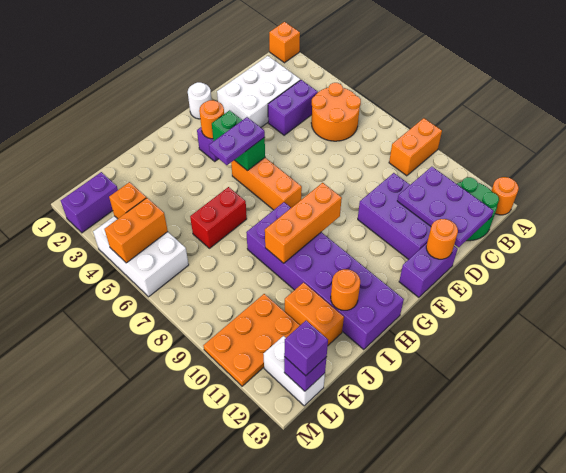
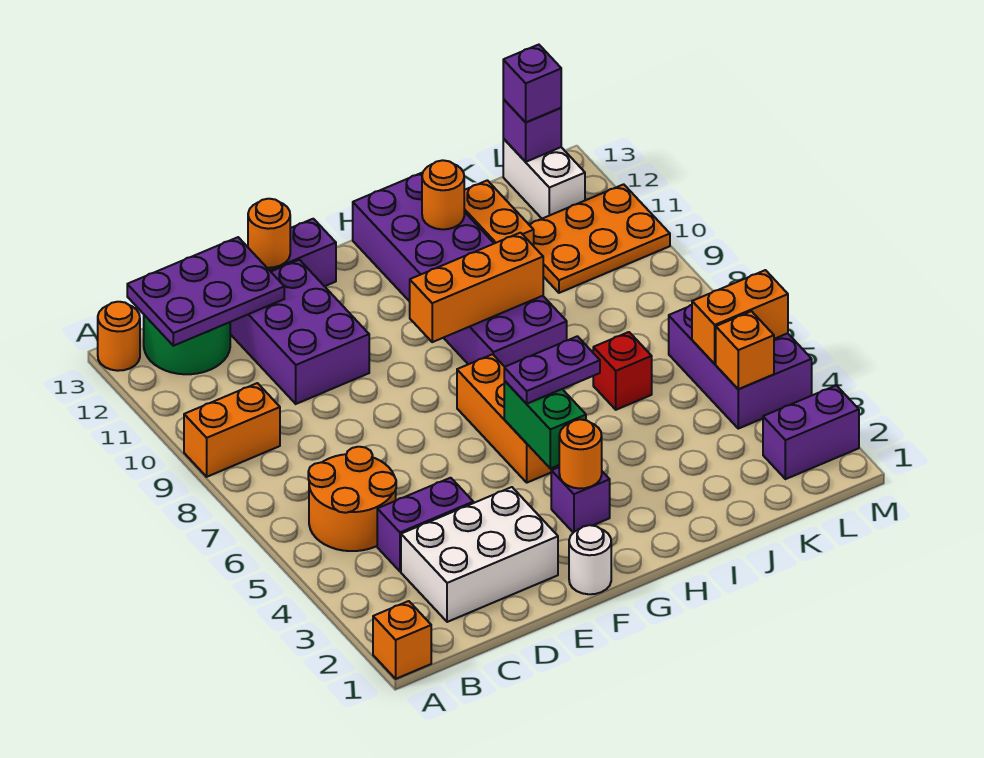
purple plate C11:D13 level 2 -> purple plate B12:D13 level 2
red brick I6:J6 level 1 -> red brick J6 level 1
white brick L4:M6 level 1 -> purple brick L4:M6 level 1

